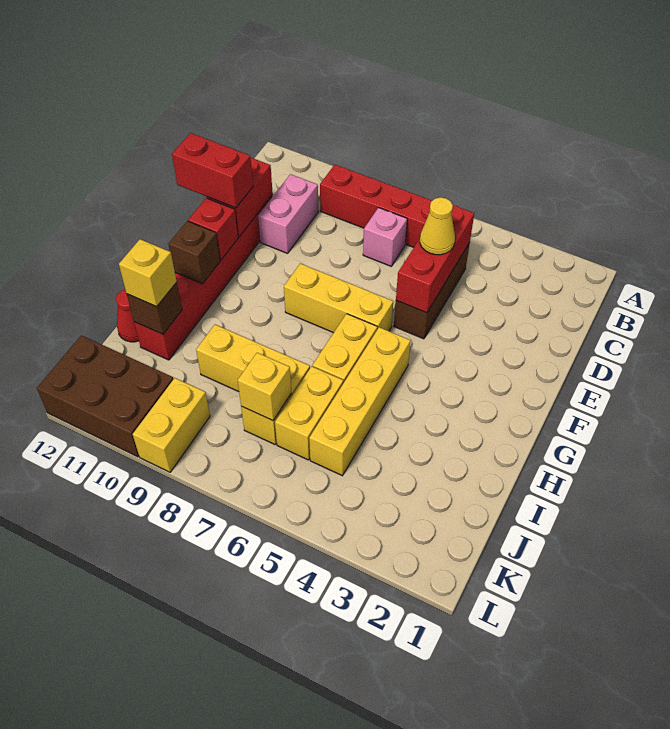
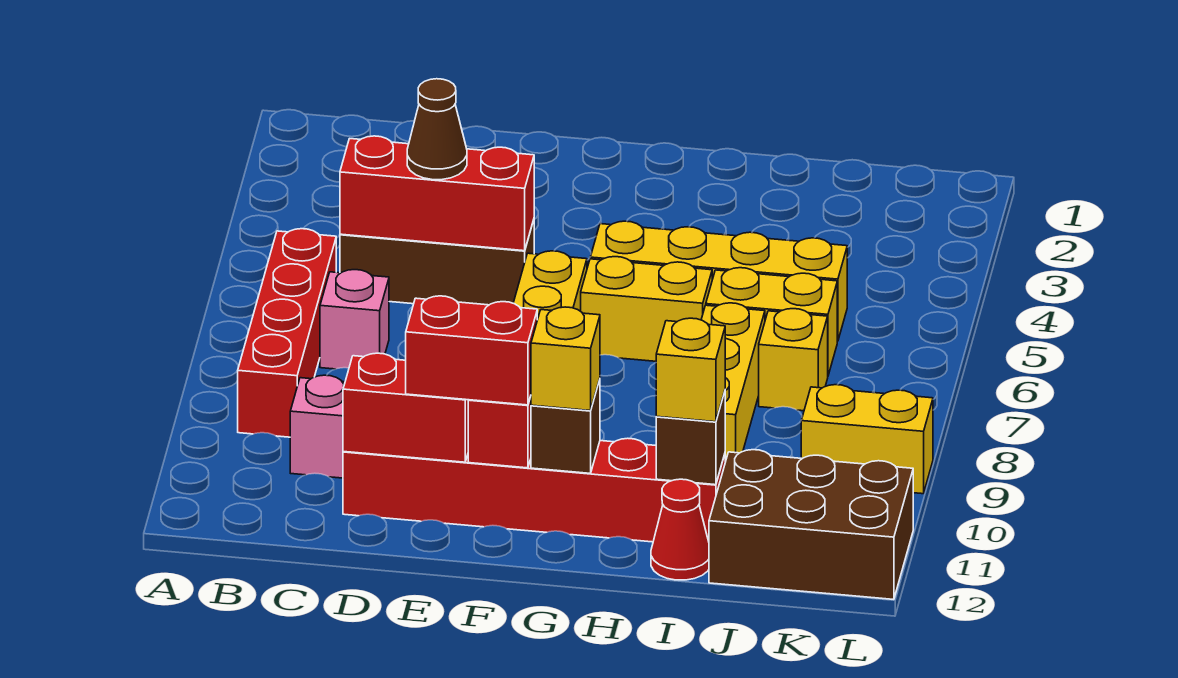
yellow cone D5 level 3 -> brown cone D5 level 3
red brick E11:E12 level 3 -> red brick E11:F11 level 3
yellow brick J7 level 2 -> yellow brick G11 level 3
brown brick K10:L12 level 1 -> brown brick J11:L12 level 1

